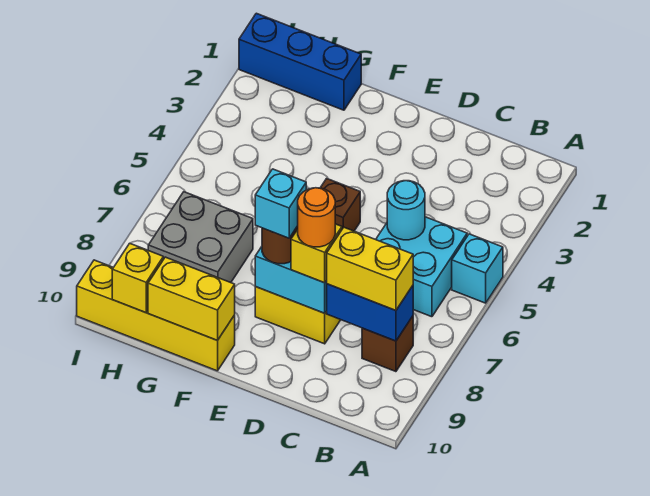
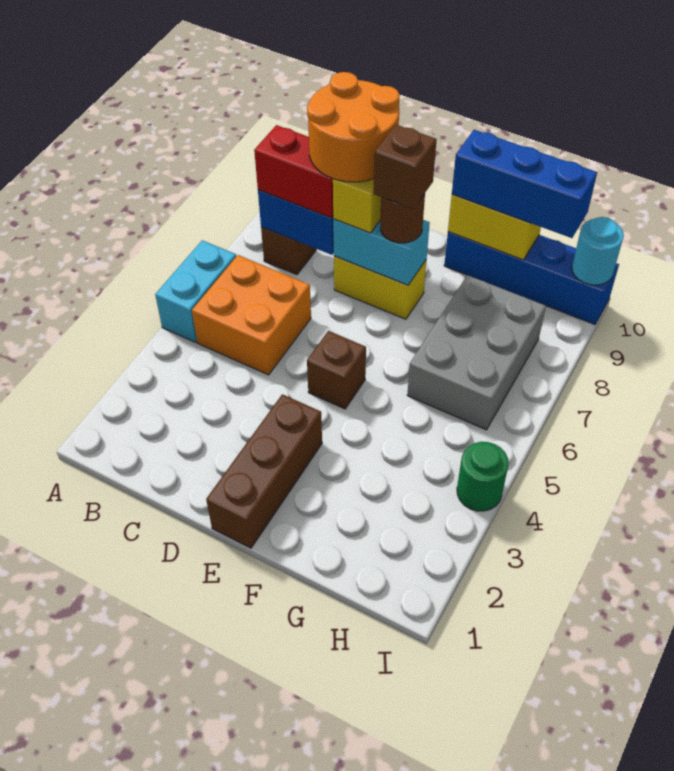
cyan brick A5 level 1 -> cyan brick A5:A6 level 1
cyan brick B5:C6 level 1 -> orange brick B5:C6 level 1
yellow brick B8:C8 level 3 -> red brick B8:C8 level 3
cyan round brick C5 level 2 -> cyan round brick I10 level 2
orange round brick D8 level 4 -> orange round brick C8:D9 level 4
none -> brown brick E1:E3 level 1
cyan brick E8 level 4 -> brown brick E8 level 4
yellow brick F10:I10 level 1 -> blue brick F10:I10 level 1
blue brick G1:I1 level 1 -> blue brick F10:H10 level 3
grey brick G7:H8 level 1 -> grey brick G6:H8 level 1
yellow brick H10 level 2 -> none
none -> green round brick I4 level 1

